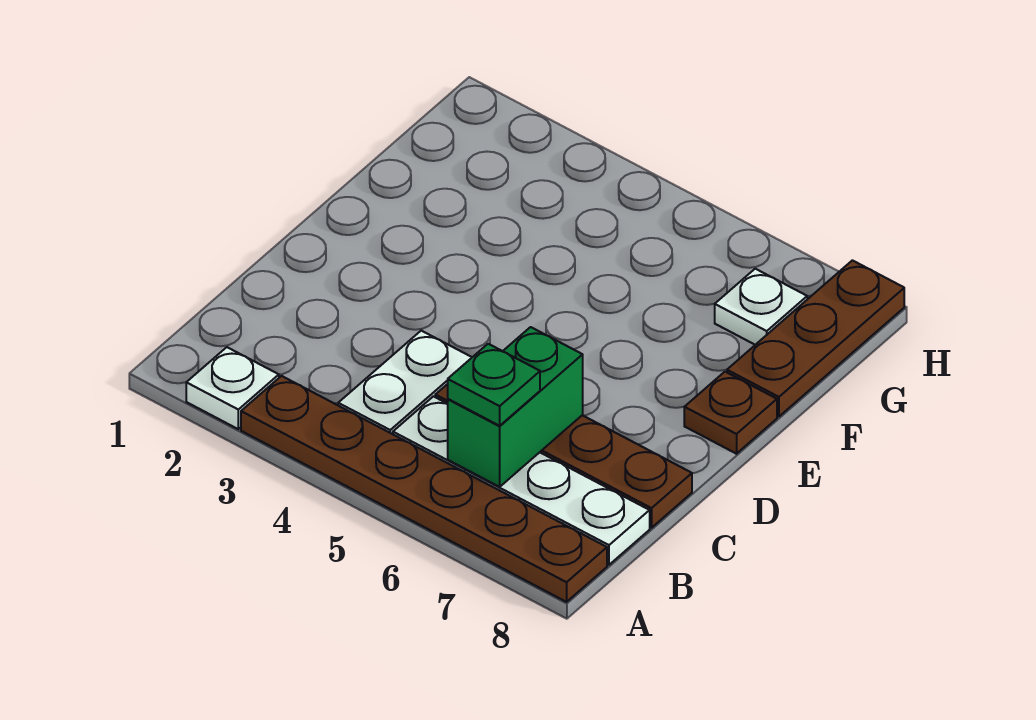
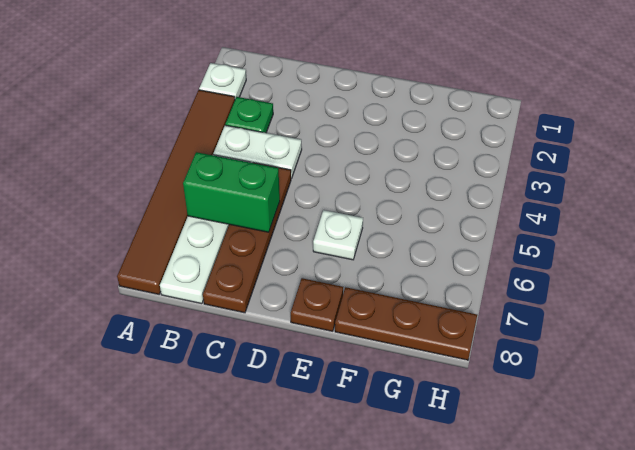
brown plate A3:A8 level 1 -> brown tile A3:A8 level 1
green plate B6 level 3 -> green plate B3 level 1
white plate G7 level 1 -> white plate E6 level 1

